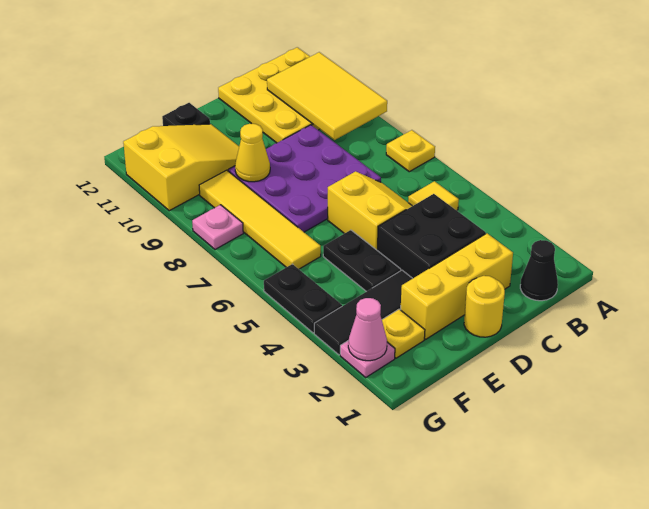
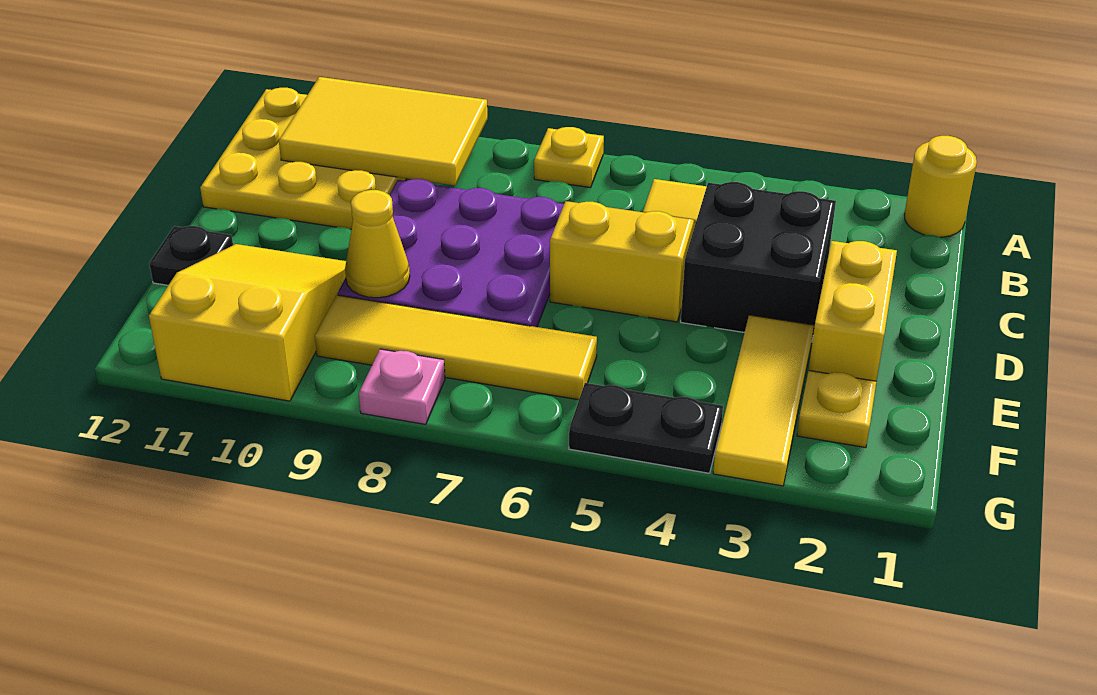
black cone B1 level 1 -> none
yellow brick C2:E2 level 1 -> yellow brick D2:E2 level 1
yellow round brick D1 level 1 -> yellow round brick A1 level 1
black tile E3:G3 level 1 -> yellow tile E3:G3 level 1
black plate E4:E5 level 1 -> none
pink plate G2 level 1 -> none
pink cone G2 level 2 -> none

